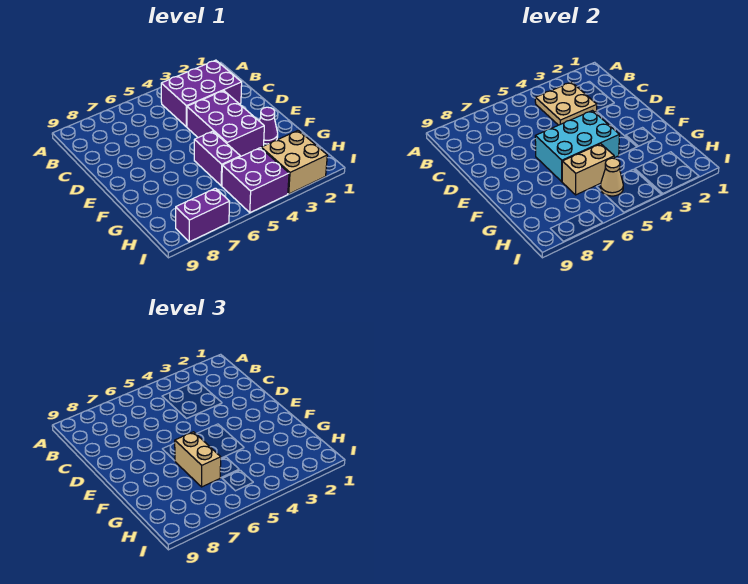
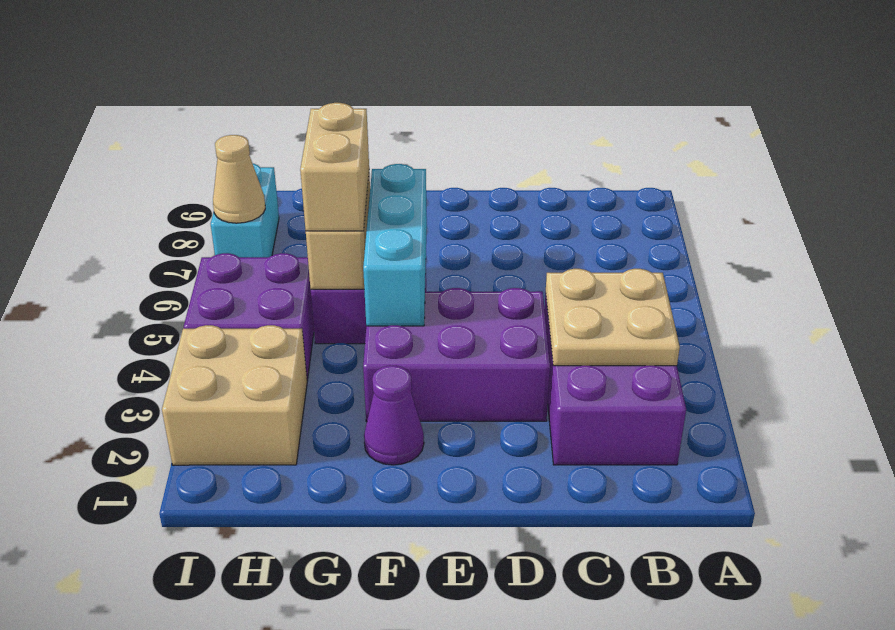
cyan brick E4:F6 level 2 -> cyan brick F4:F6 level 2
tan brick F6:G6 level 3 -> tan brick G5:G6 level 3
tan cone H5 level 2 -> tan cone I7 level 2
purple brick I7:I8 level 1 -> cyan brick I7:I8 level 1

